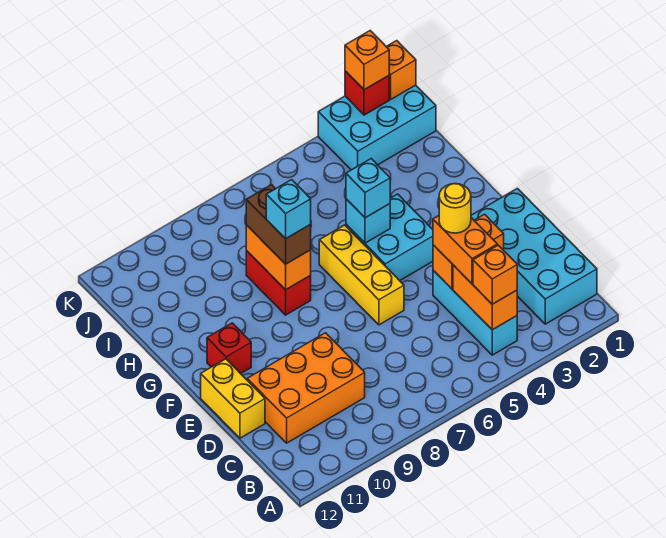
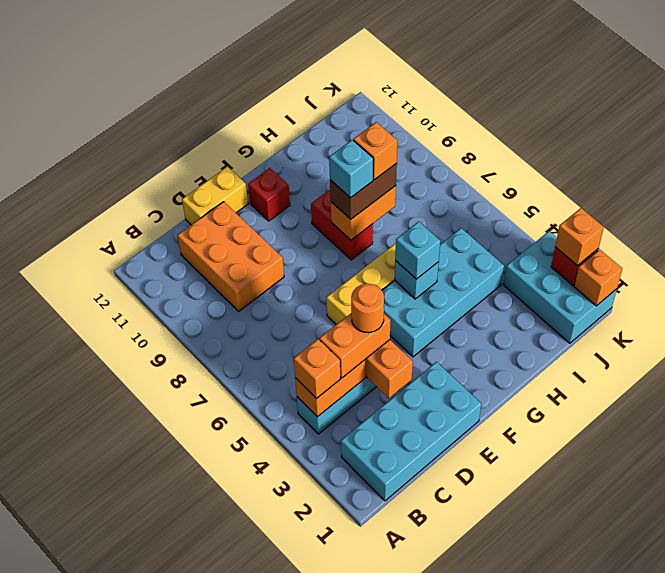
yellow round brick D4 level 4 -> orange round brick D4 level 4
cyan brick F4:G5 level 1 -> cyan brick F4:I5 level 1
red brick G8:H8 level 1 -> red brick G8:G9 level 1
none -> orange brick H8 level 4

